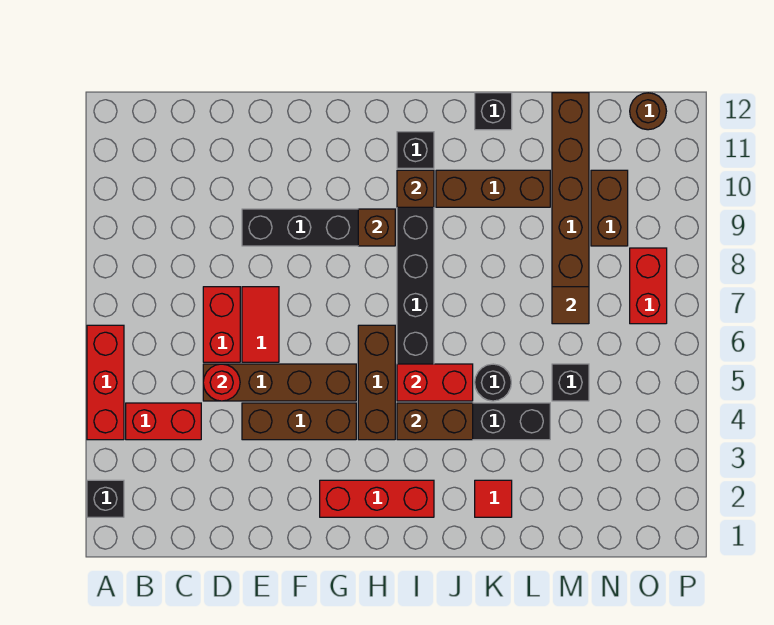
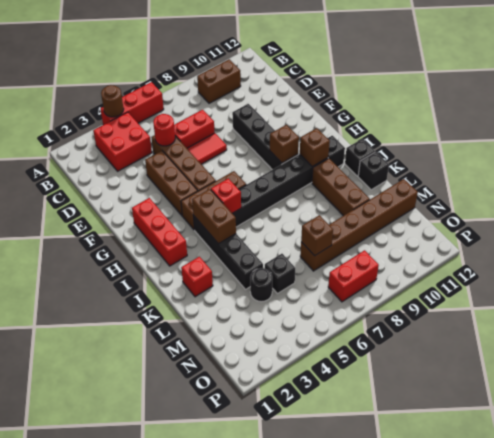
black brick A2 level 1 -> black brick J12 level 1
red brick B4:C4 level 1 -> red brick B3:C4 level 1
red brick I5:J5 level 2 -> red brick I5 level 2
red tile K2 level 1 -> red brick K2 level 1
black round brick K5 level 1 -> black round brick M4 level 1
brown tile M7 level 2 -> brown brick M7 level 2
brown brick N9:N10 level 1 -> brown brick B9:B10 level 1
brown round brick O12 level 1 -> brown round brick A4 level 2

